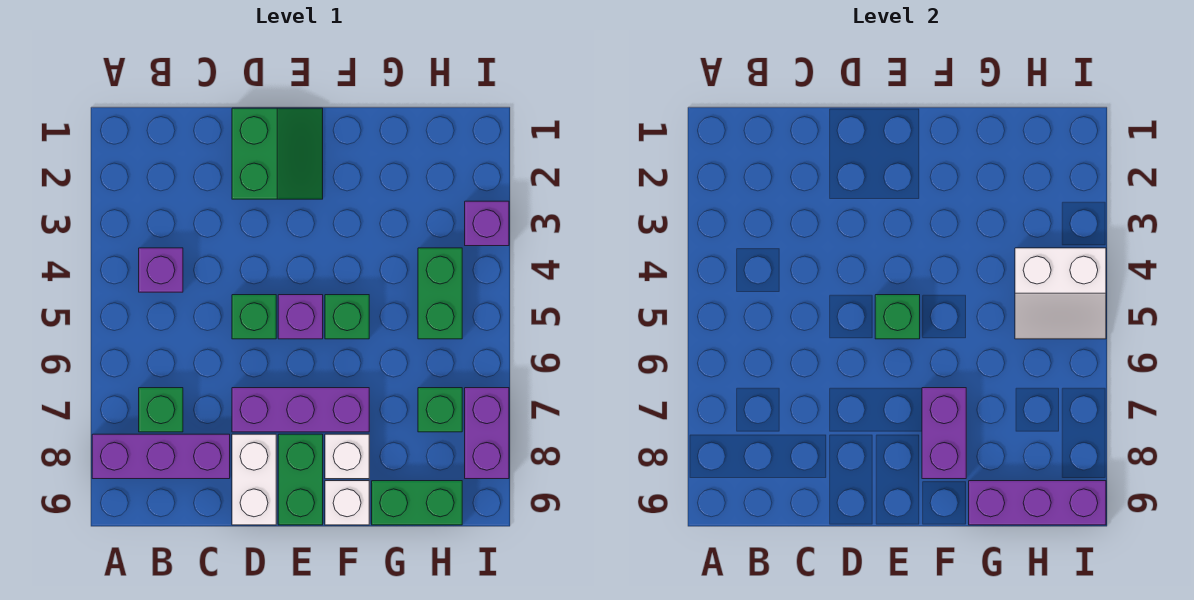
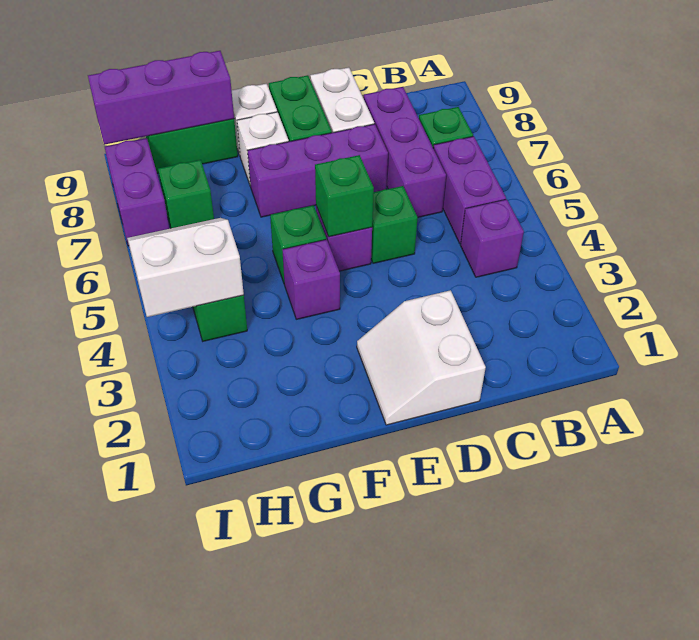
purple brick A8:C8 level 1 -> purple brick C6:C8 level 1
green slope D1:E2 level 1 top D -> white slope D1:E2 level 1 top D
purple brick F7:F8 level 2 -> purple brick B5:B6 level 1
purple brick I3 level 1 -> purple brick F4 level 1

